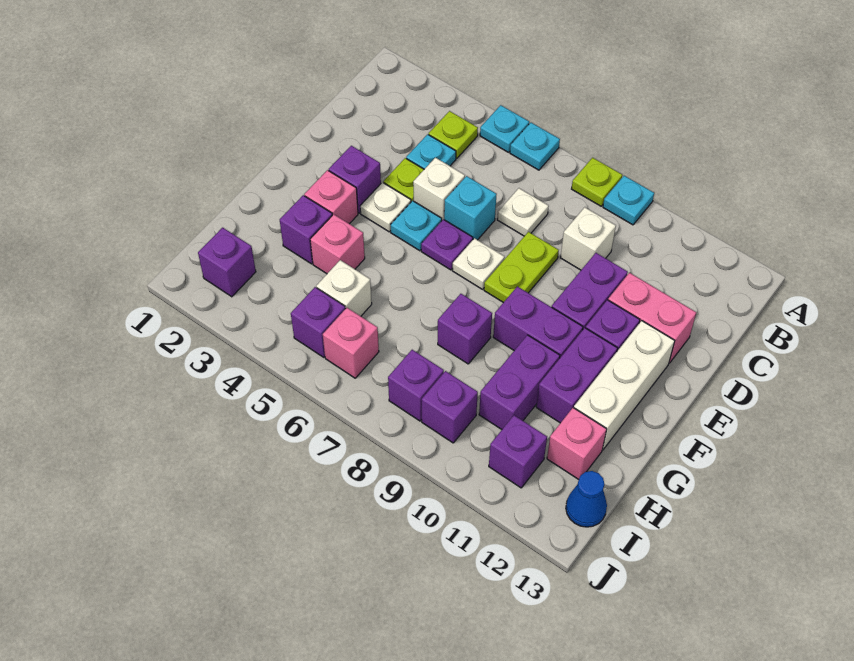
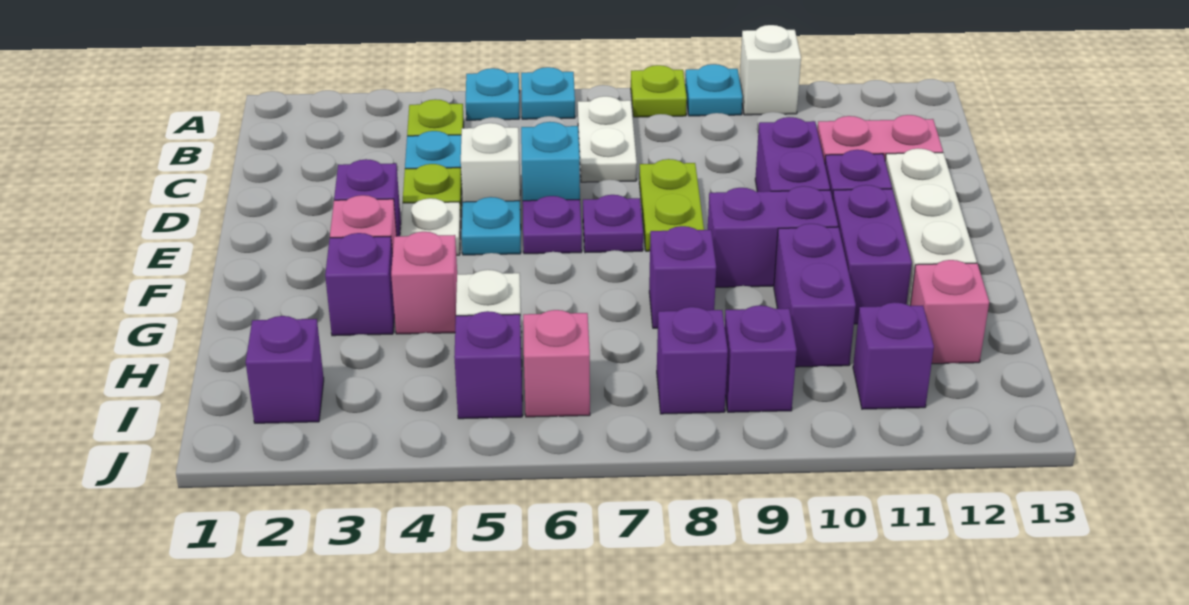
white plate C7 level 1 -> white plate B7:C7 level 1
white brick C9 level 1 -> white brick A10 level 1
white plate E7 level 1 -> purple plate E7 level 1
blue cone I13 level 1 -> none

